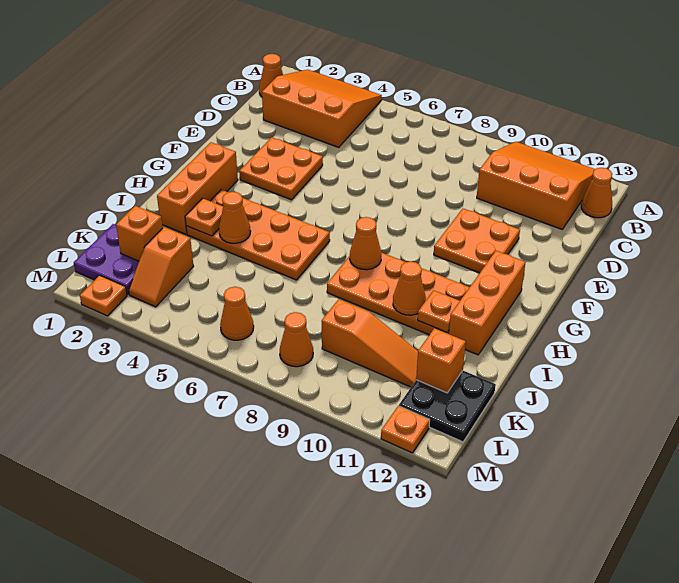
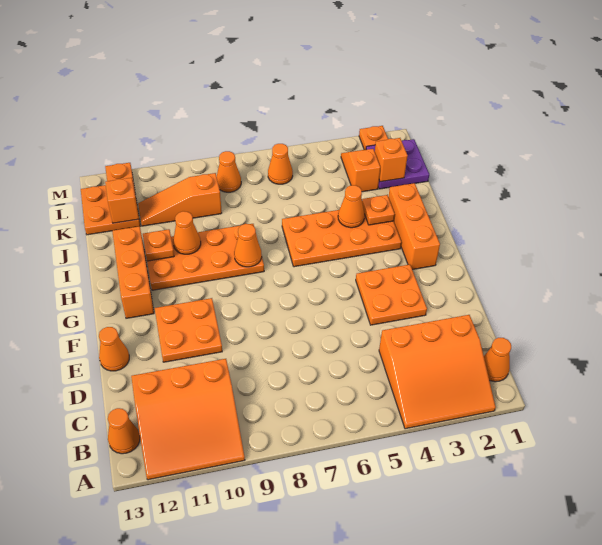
none -> orange cone E13 level 1
black plate K12:L13 level 1 -> orange plate K12:L13 level 1

